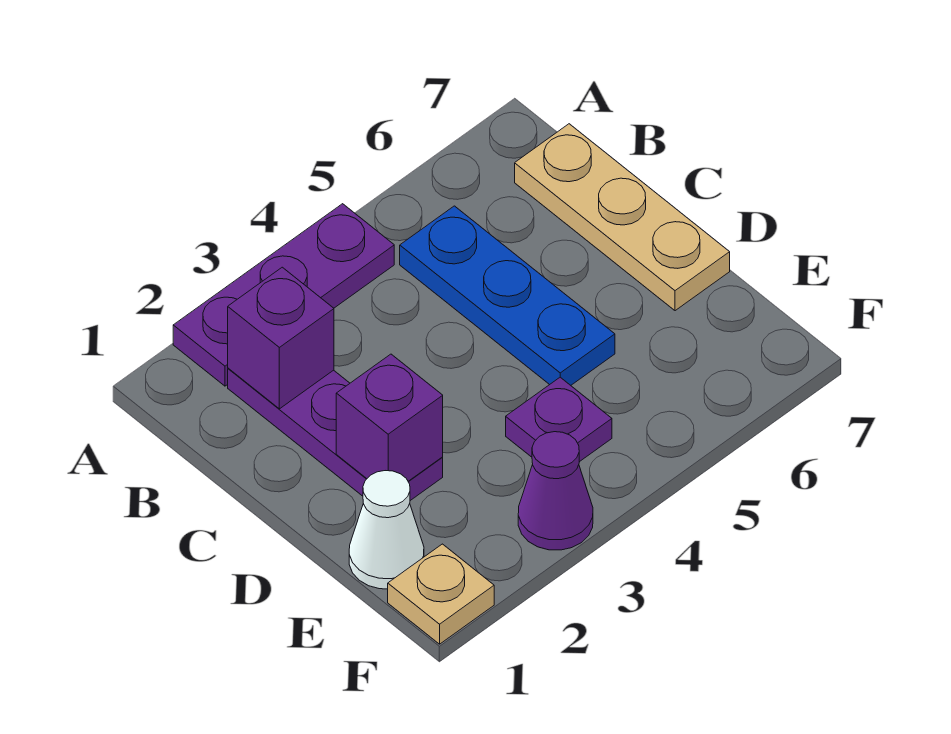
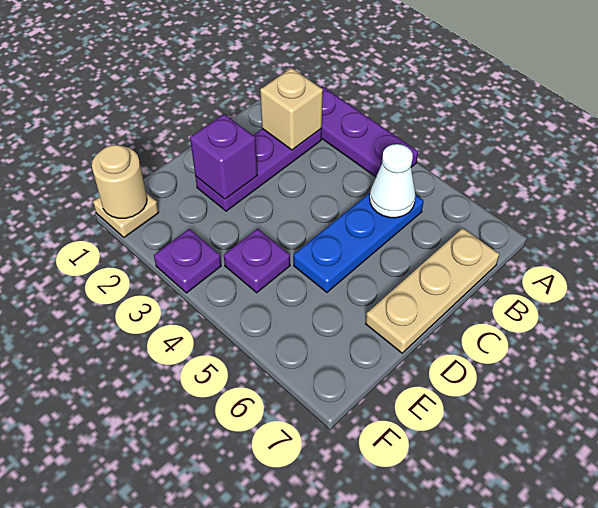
purple brick B2 level 2 -> tan brick B2 level 2
white cone E1 level 1 -> white cone B5 level 2
none -> tan round brick F1 level 2
purple cone F3 level 1 -> purple plate F3 level 1

